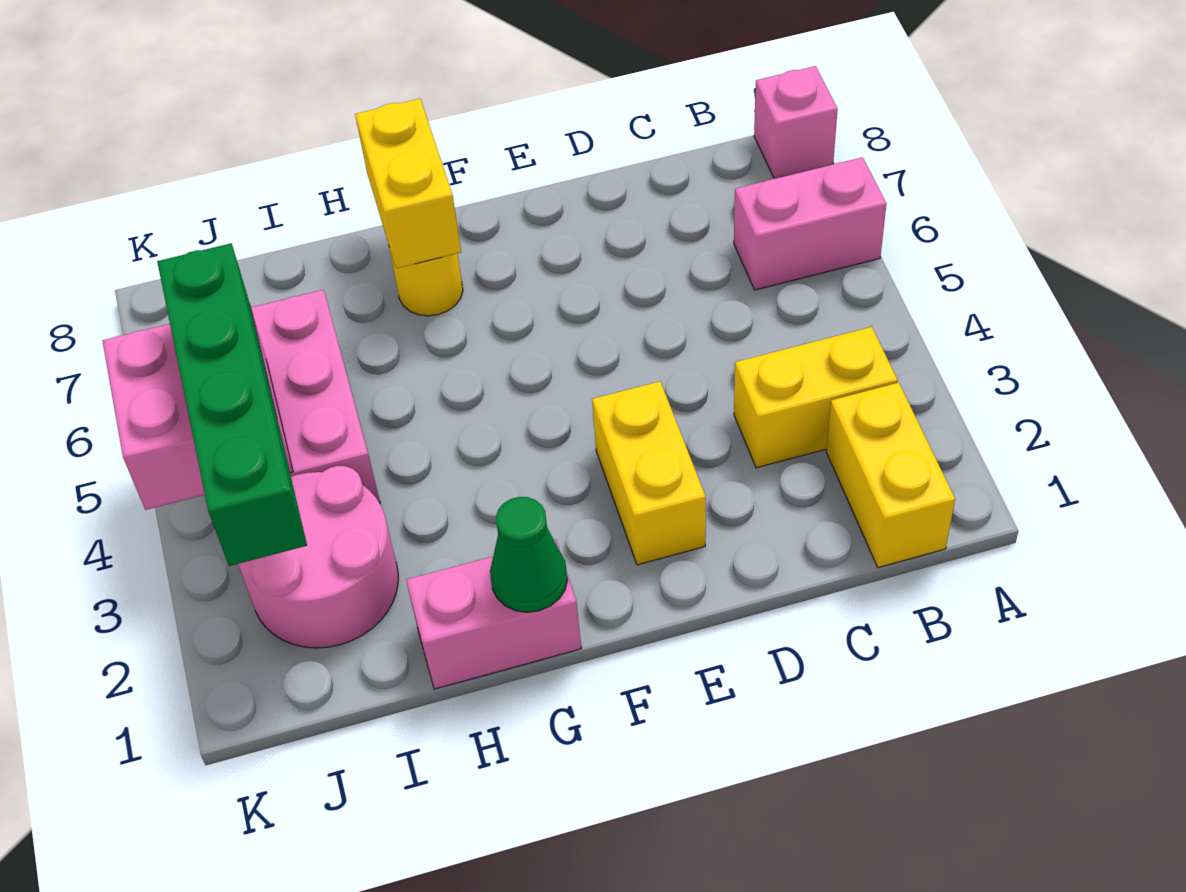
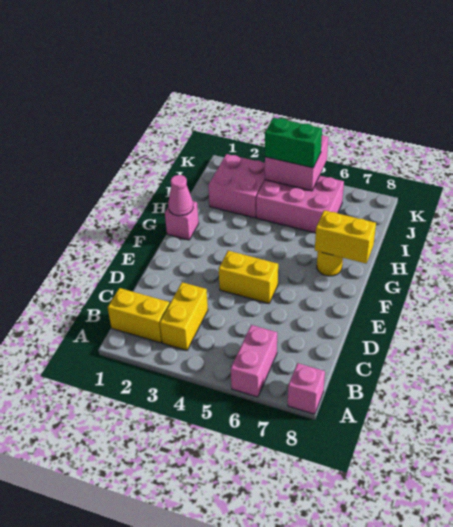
yellow brick E2:E3 level 1 -> yellow brick E4:E5 level 1
pink brick G1:H1 level 1 -> pink brick G1 level 1
green cone G1 level 2 -> pink cone G1 level 2
pink round brick I2:J3 level 1 -> pink brick I2:J3 level 1
green brick J2:J5 level 3 -> green brick J4:J5 level 3

